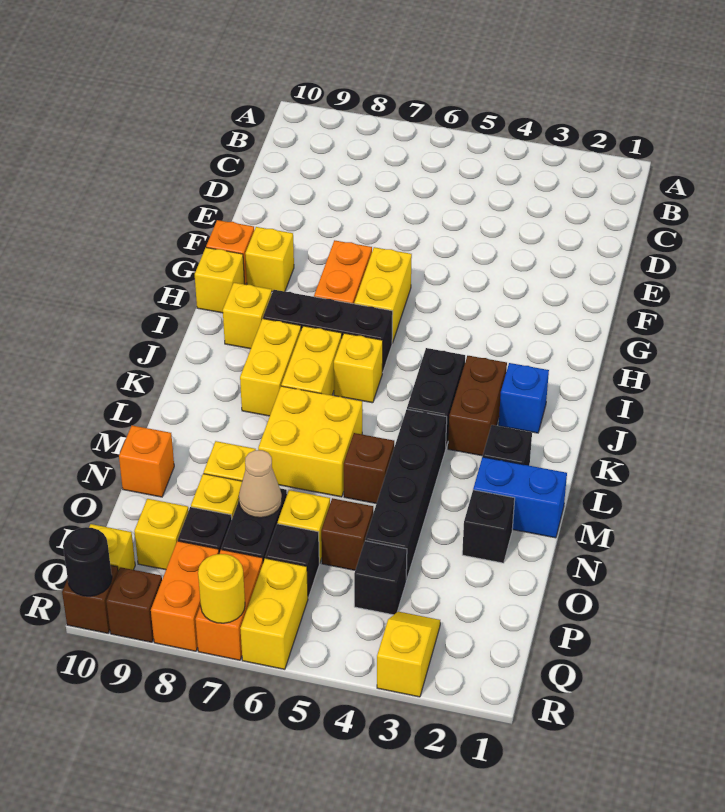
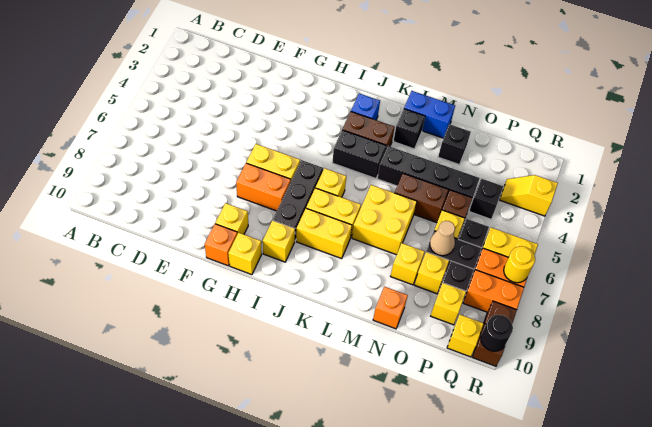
blue brick M1:M2 level 1 -> blue brick L1:M1 level 1
brown brick M5 level 1 -> brown brick M5:N5 level 1

